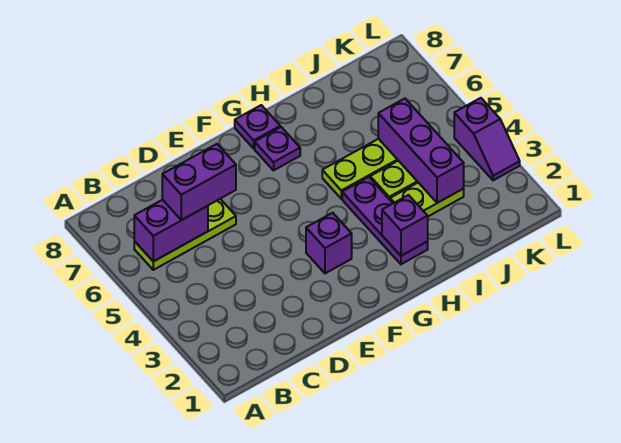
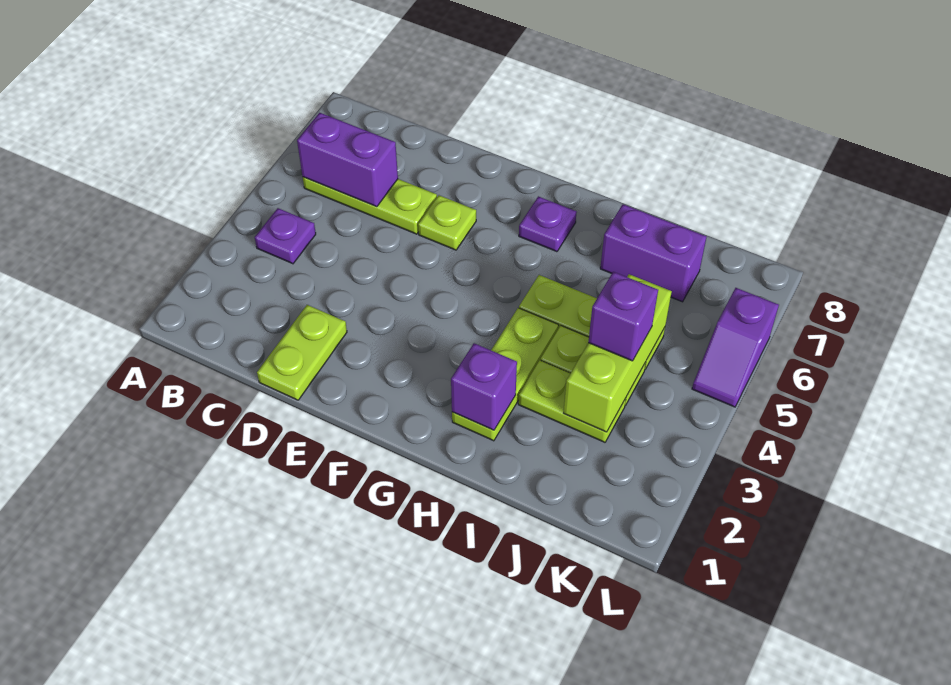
purple brick C6:D6 level 3 -> purple brick I7:J7 level 1
none -> lime plate D1:D2 level 1
none -> lime plate E6 level 1
purple brick F3 level 1 -> purple brick J4 level 3
purple plate G8 level 1 -> purple plate B4 level 1
purple plate H2:H4 level 1 -> lime plate H2:H4 level 1
purple brick J3:J5 level 2 -> lime brick J3:J5 level 2
purple slope L3:L4 level 1 top 4 -> purple slope L5:L6 level 1 top 6

